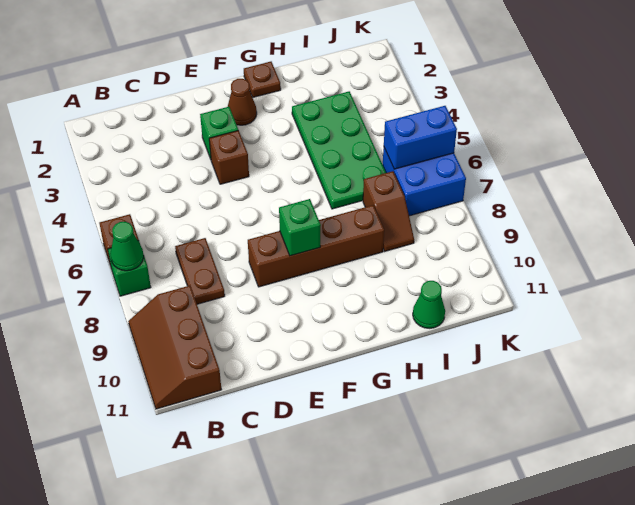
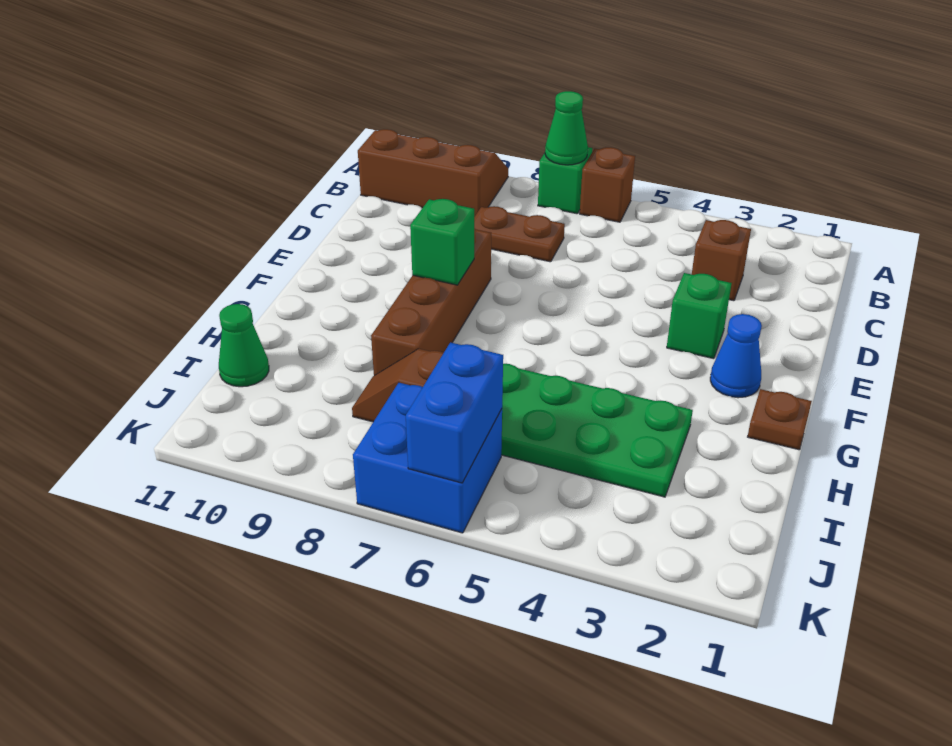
brown brick E4 level 1 -> brown brick C3 level 1
brown cone F2 level 1 -> blue cone F2 level 1

